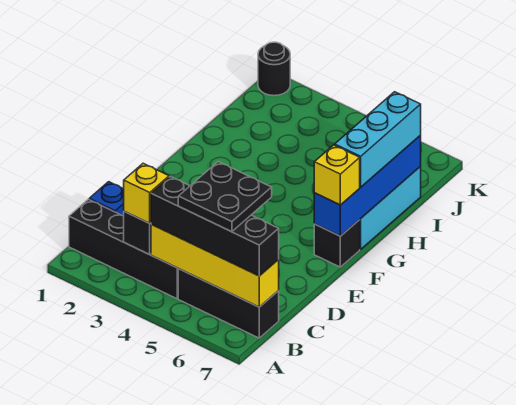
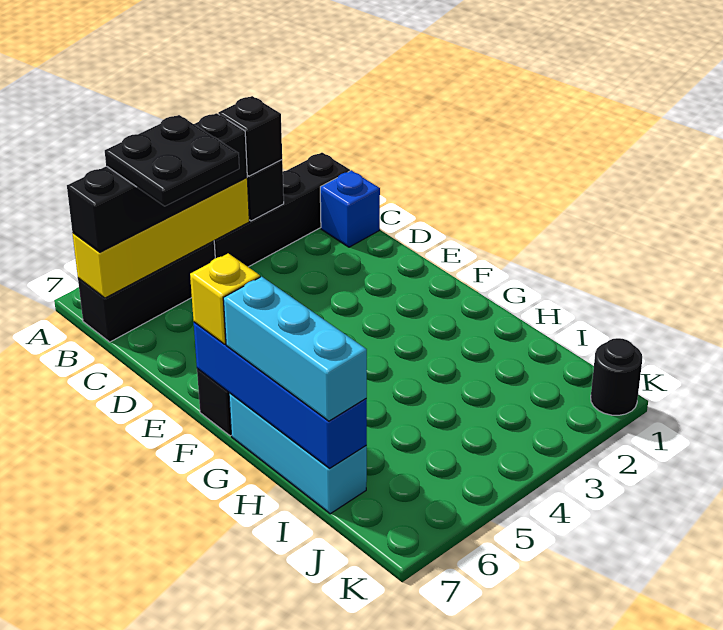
yellow brick B3 level 3 -> black brick B3 level 3

